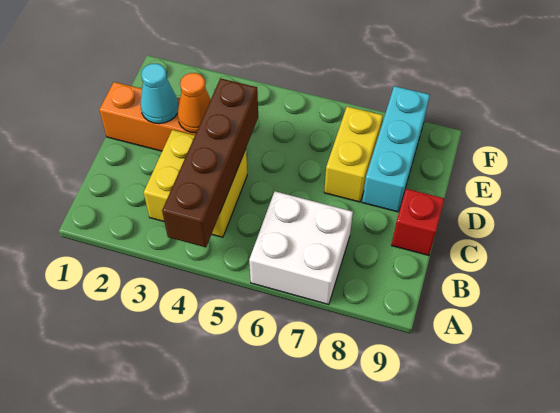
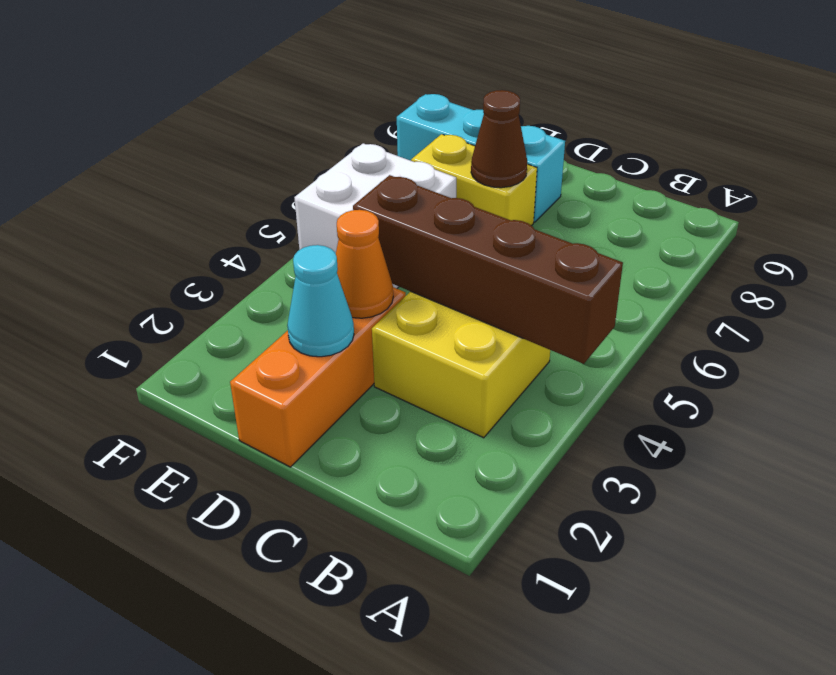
white brick A6:B7 level 1 -> white brick E5:F6 level 1
red brick C9 level 1 -> none
none -> brown cone D7 level 2

